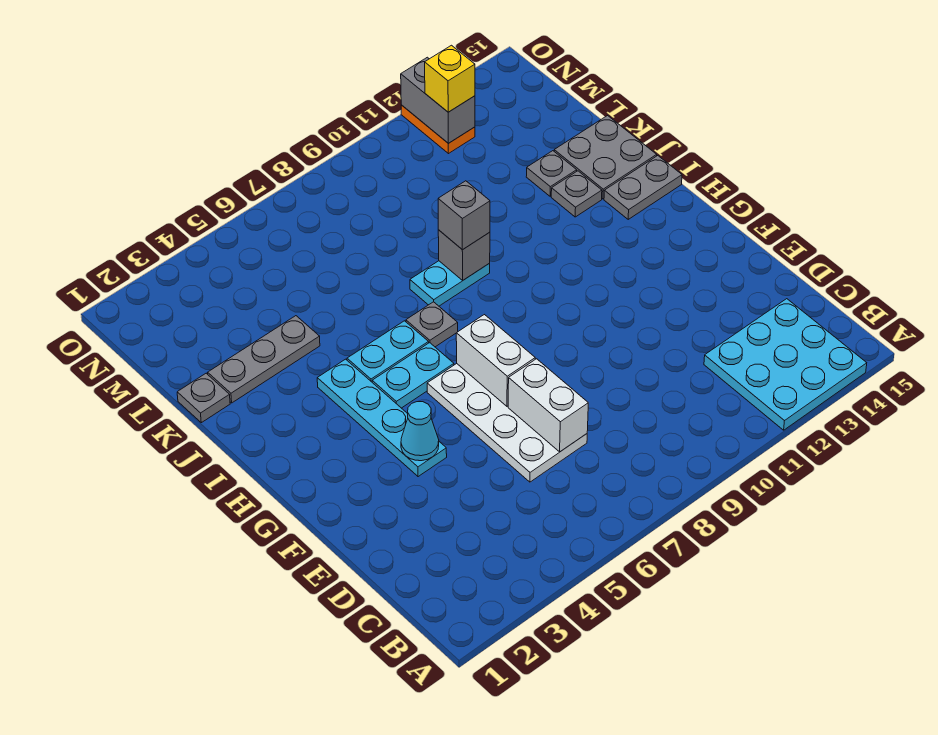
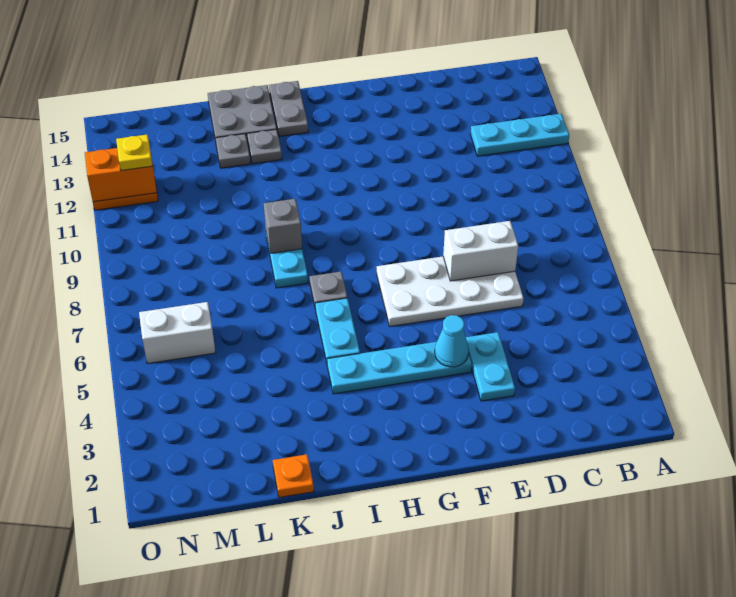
cyan plate A12:C14 level 1 -> cyan plate A12:C12 level 1
white brick F7:G7 level 2 -> white brick M6:N6 level 1
cyan plate H5:H6 level 1 -> cyan plate E3:E4 level 1
grey brick J9 level 3 -> none
grey plate K1 level 1 -> orange plate K1 level 1
grey plate K2:K4 level 1 -> none
grey brick N12:O12 level 2 -> orange brick N12:O12 level 2
yellow brick N12 level 3 -> yellow plate N12 level 3

